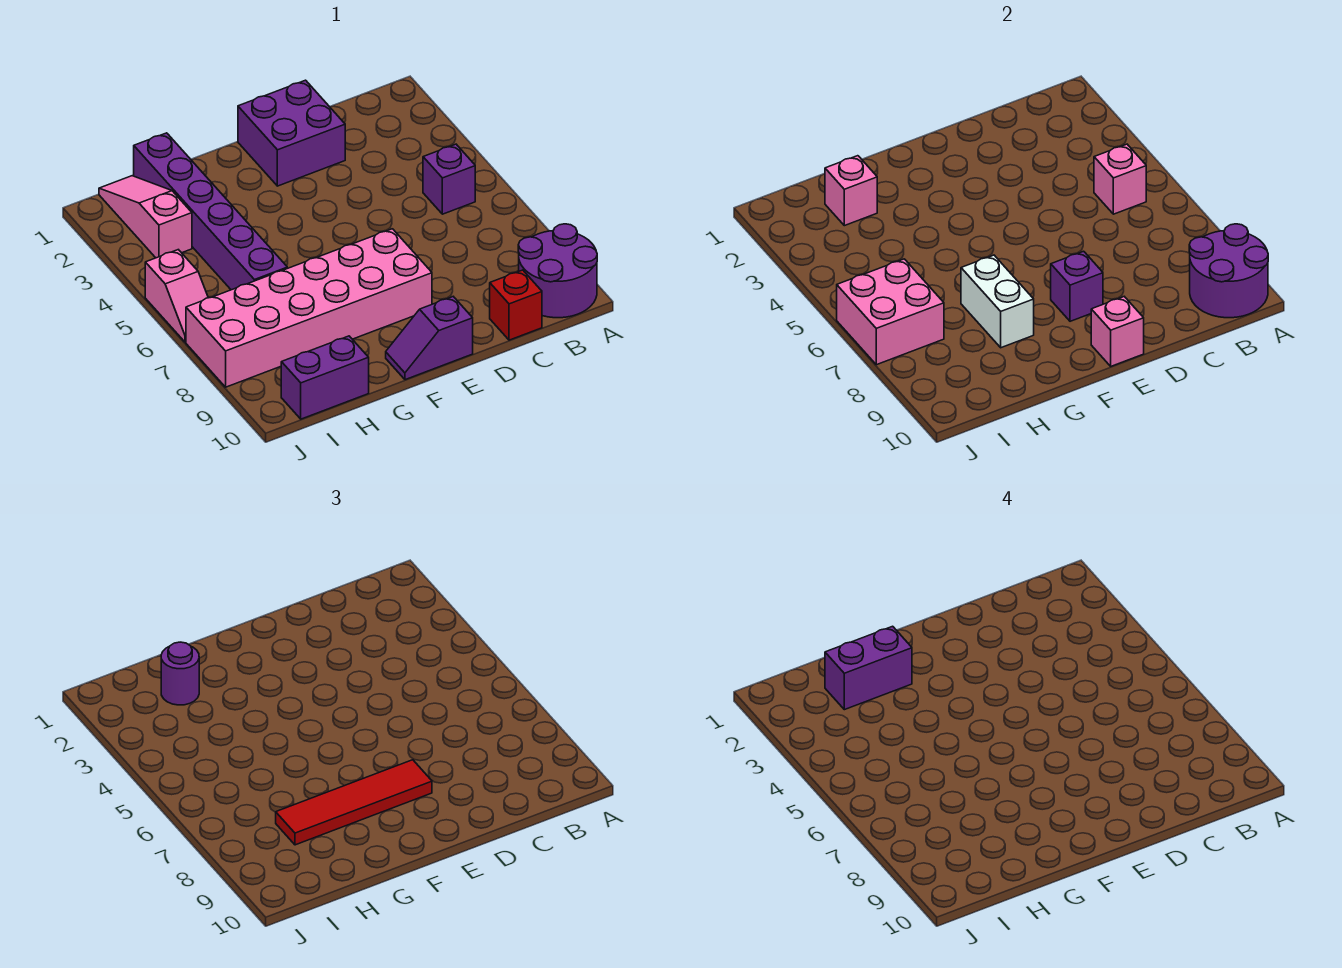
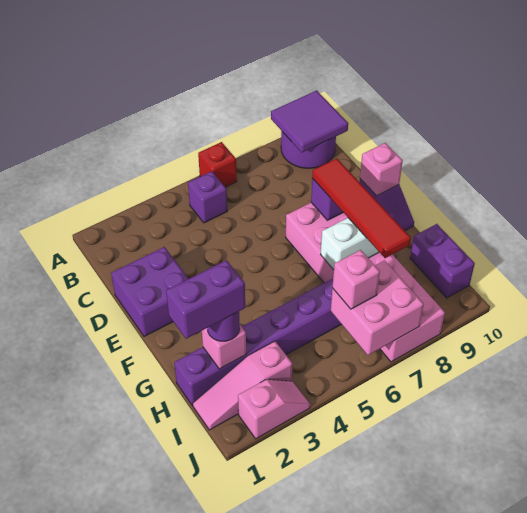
purple round brick A9:B10 level 2 -> purple tile A9:B10 level 2
pink brick B5 level 2 -> pink brick I6 level 3
red brick C10 level 1 -> red brick A6 level 1
purple brick G2:H2 level 4 -> purple brick H1:H2 level 4
pink slope J5:J6 level 1 top 5 -> pink slope J2:J3 level 1 top 2

